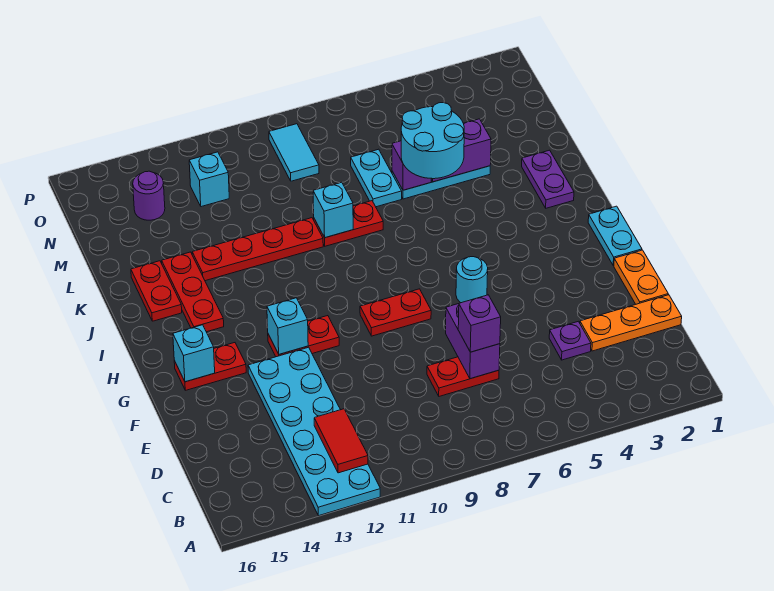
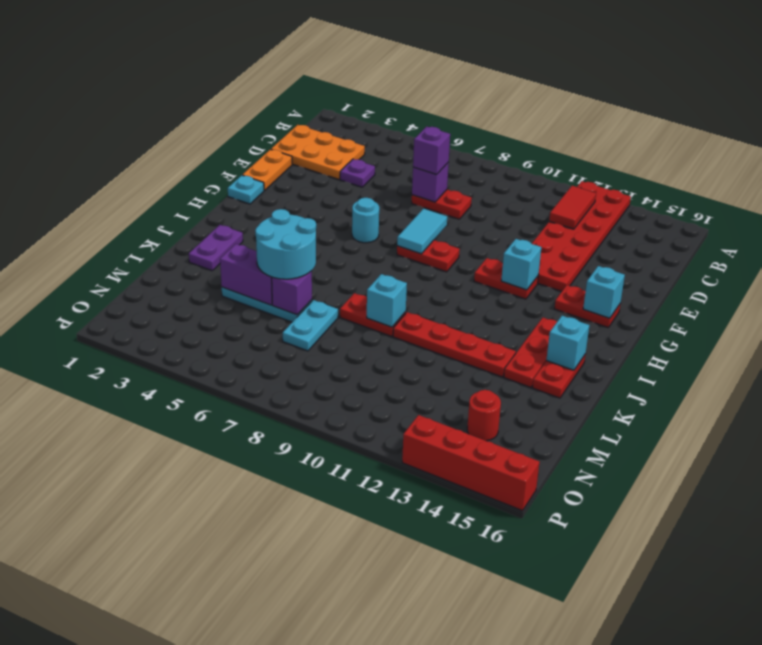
cyan plate A12:F13 level 1 -> red plate A12:F13 level 1
orange plate D1:D3 level 1 -> orange plate C1:D3 level 1
purple brick D7:E7 level 2 -> purple brick D7 level 2
cyan plate G1:H1 level 1 -> cyan plate G1 level 1
cyan tile N9:O9 level 1 -> cyan tile F8:G8 level 2
cyan brick N12 level 1 -> cyan brick J15 level 2
purple round brick N14 level 1 -> red round brick N14 level 1
none -> red brick P13:P16 level 1

